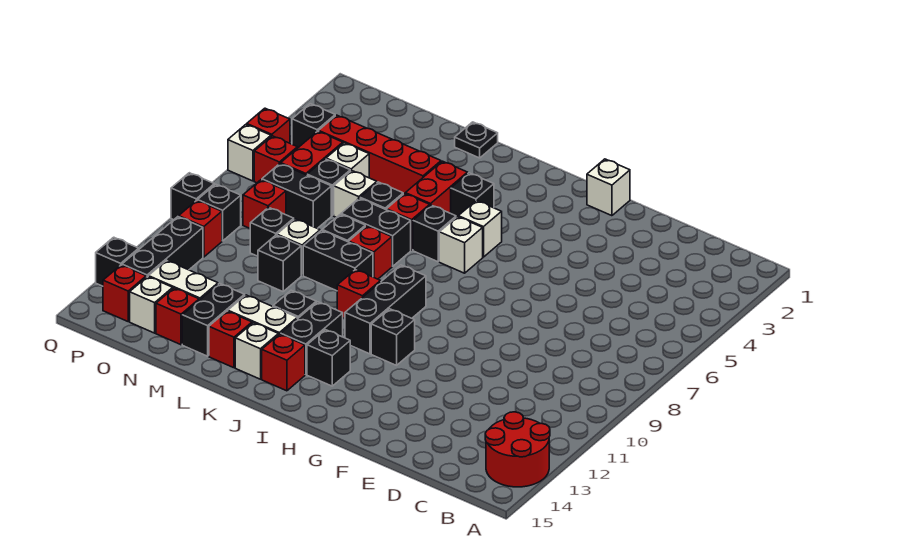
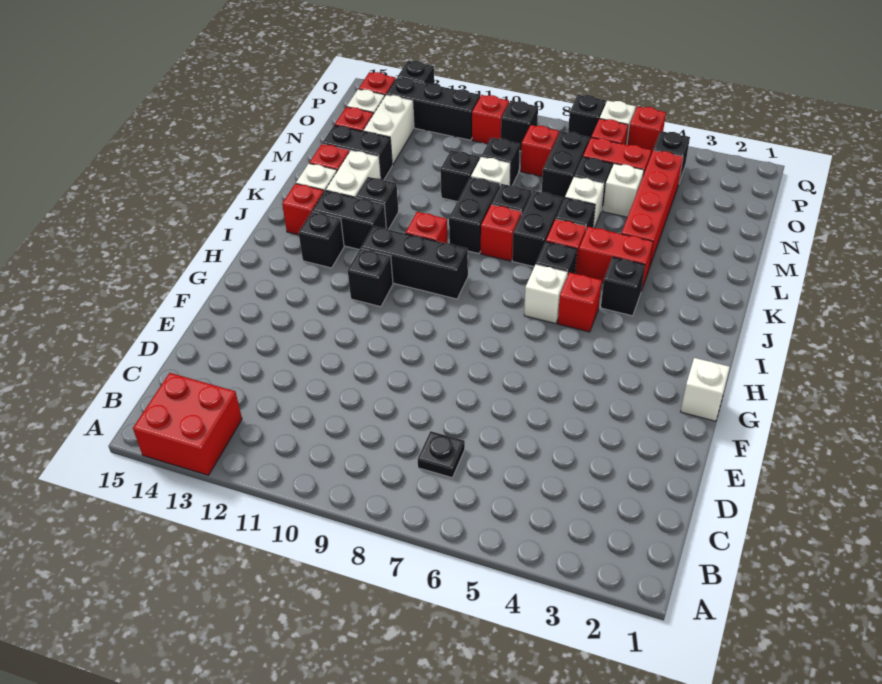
red round brick A13:B14 level 1 -> red brick A13:B14 level 1
white brick I5 level 1 -> red brick I5 level 1
black plate L1 level 1 -> black plate C7 level 1
black brick Q9 level 1 -> black brick Q7 level 1

